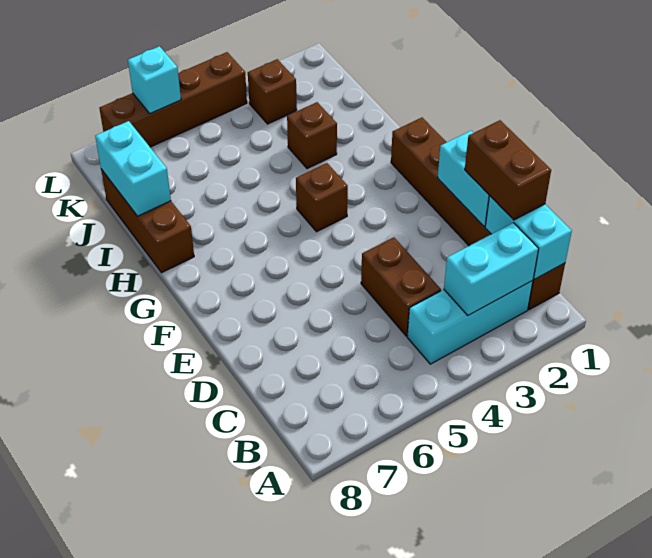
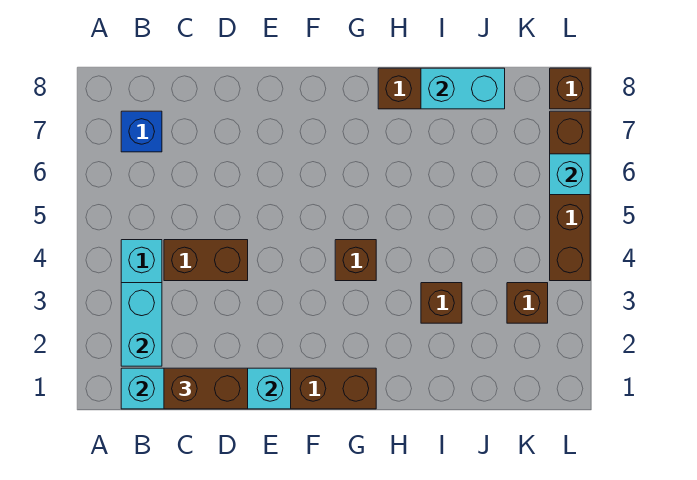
none -> blue brick B7 level 1
none -> brown brick L8 level 1

